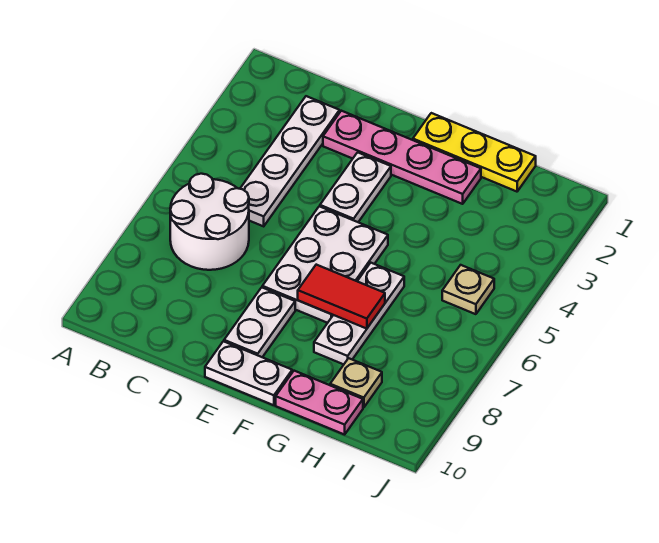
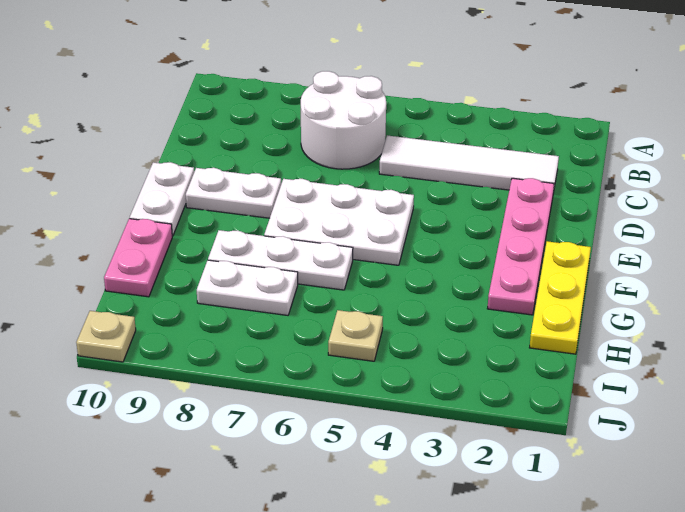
white plate C2:C5 level 1 -> white tile C2:C5 level 1
white plate E3:E4 level 1 -> white plate H7:H8 level 1
red tile F7:G7 level 2 -> none
tan plate H9 level 1 -> tan plate J10 level 1

